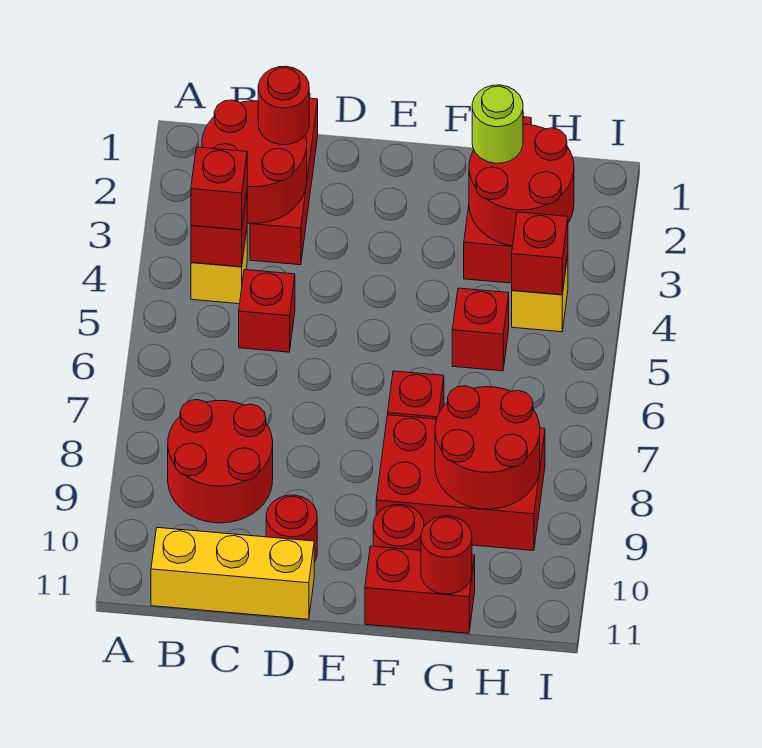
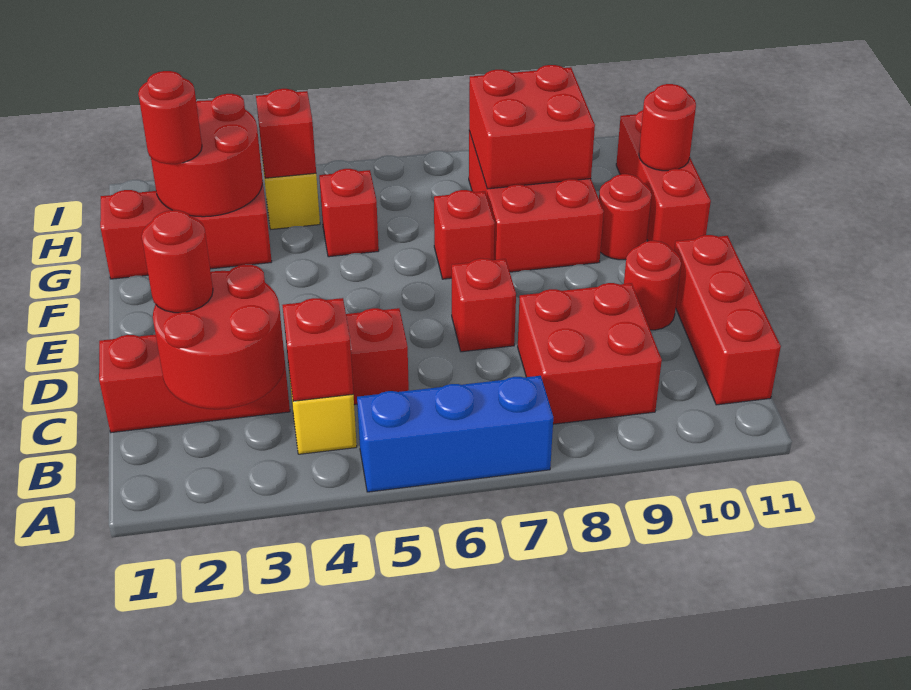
none -> blue brick A5:A7 level 1
red brick B4 level 3 -> red brick D7 level 1
red round brick B8:C9 level 1 -> red brick B8:C9 level 1
yellow brick B11:D11 level 1 -> red brick B11:D11 level 1
red brick F11:G11 level 1 -> red brick F11:H11 level 1
lime round brick G2 level 3 -> red round brick G2 level 3
red round brick G8:H9 level 2 -> red brick G8:H9 level 2

